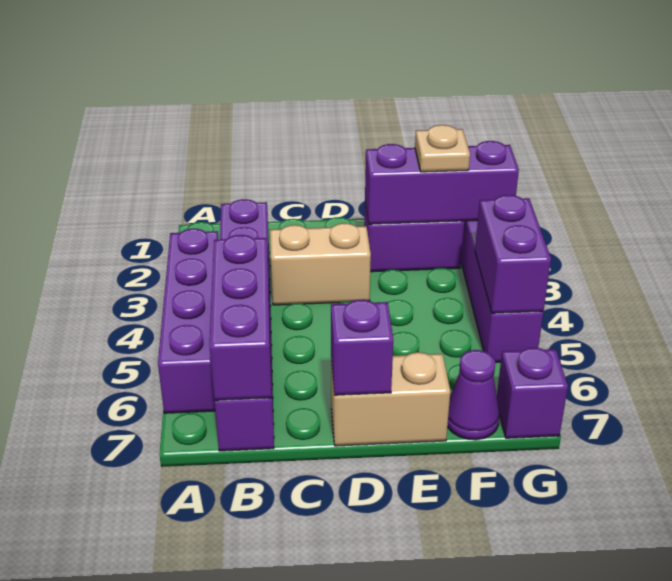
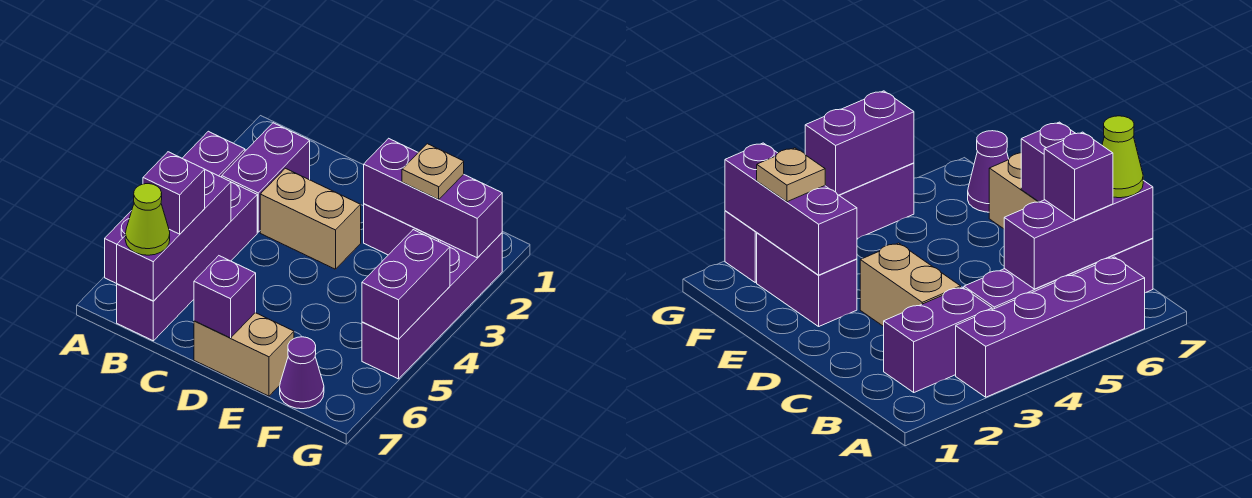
none -> lime cone B7 level 3
purple brick G7 level 1 -> purple brick B6 level 3

